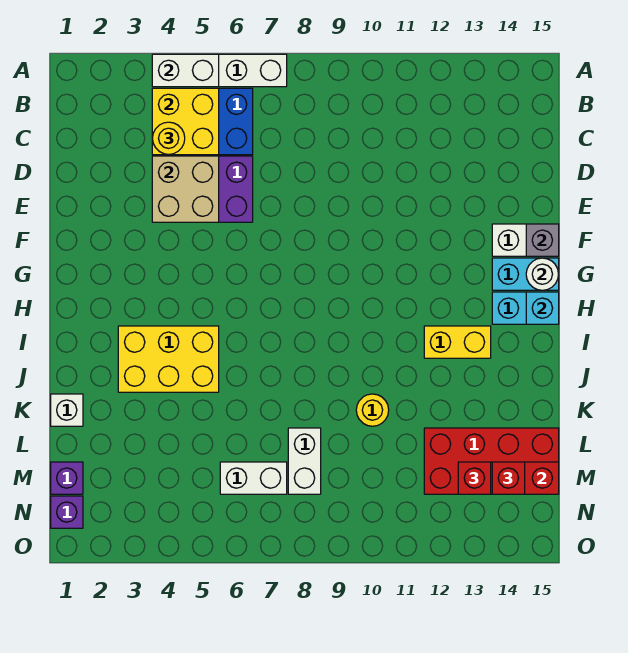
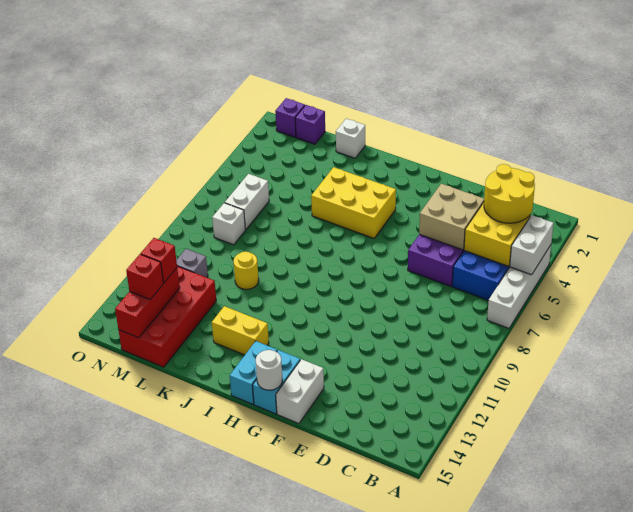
yellow round brick C4 level 3 -> yellow round brick B3:C4 level 3
grey brick F15 level 2 -> grey brick M11 level 1
cyan brick H15 level 2 -> none
yellow brick I3:J5 level 1 -> yellow brick H4:J5 level 1
yellow brick I12:I13 level 1 -> yellow brick I13:J13 level 1
white brick L8:M8 level 1 -> white brick M8 level 1

